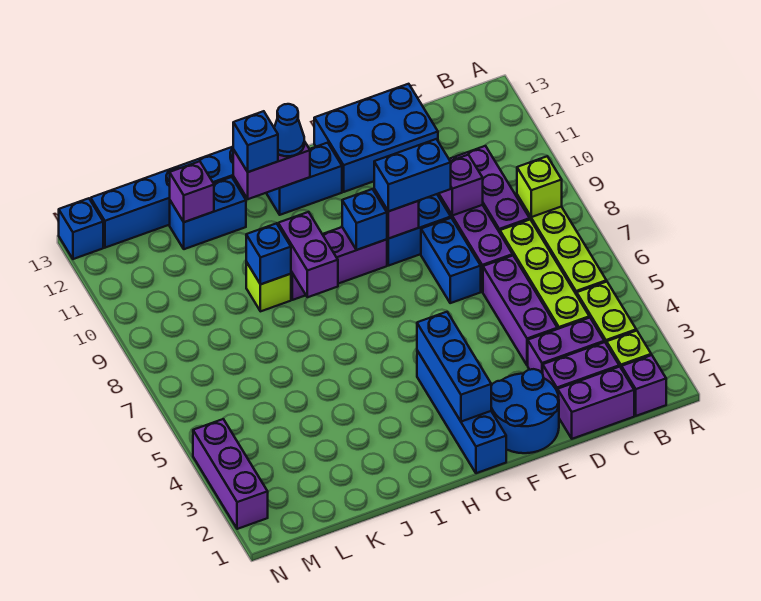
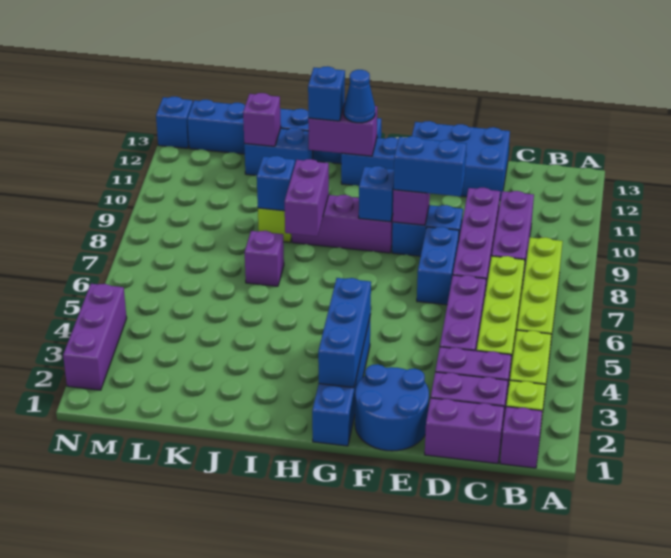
lime brick B8 level 2 -> none
purple brick D9 level 2 -> purple brick J7 level 1

